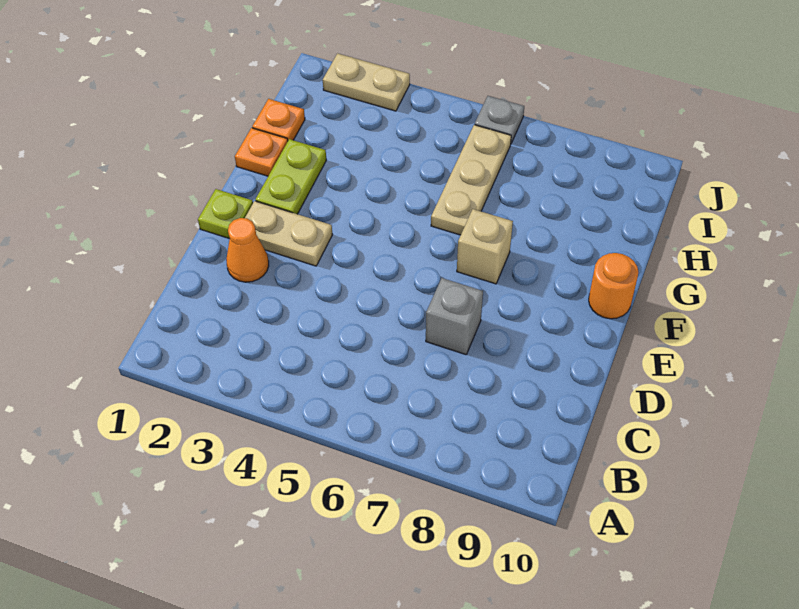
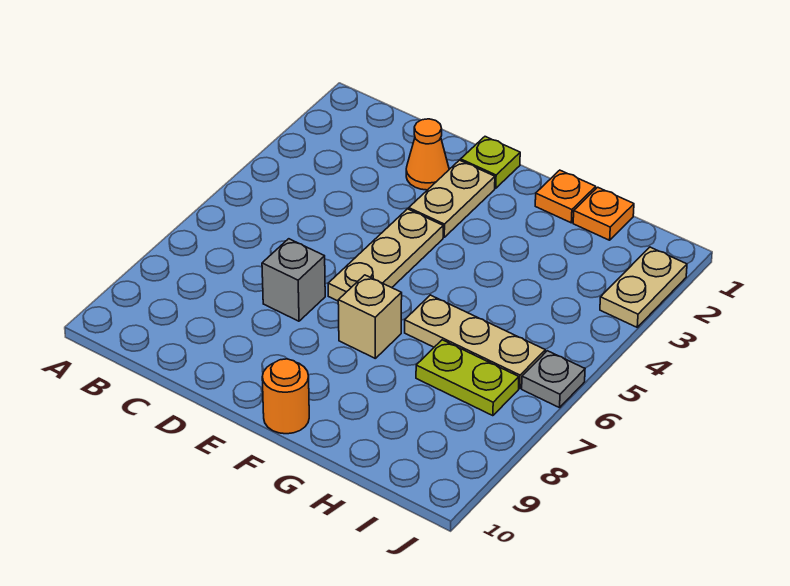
none -> tan plate E4:E6 level 1
lime plate F2:G2 level 1 -> lime plate H7:I7 level 1

